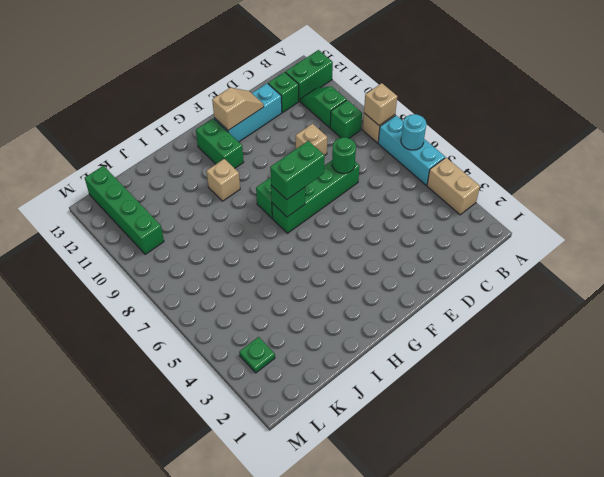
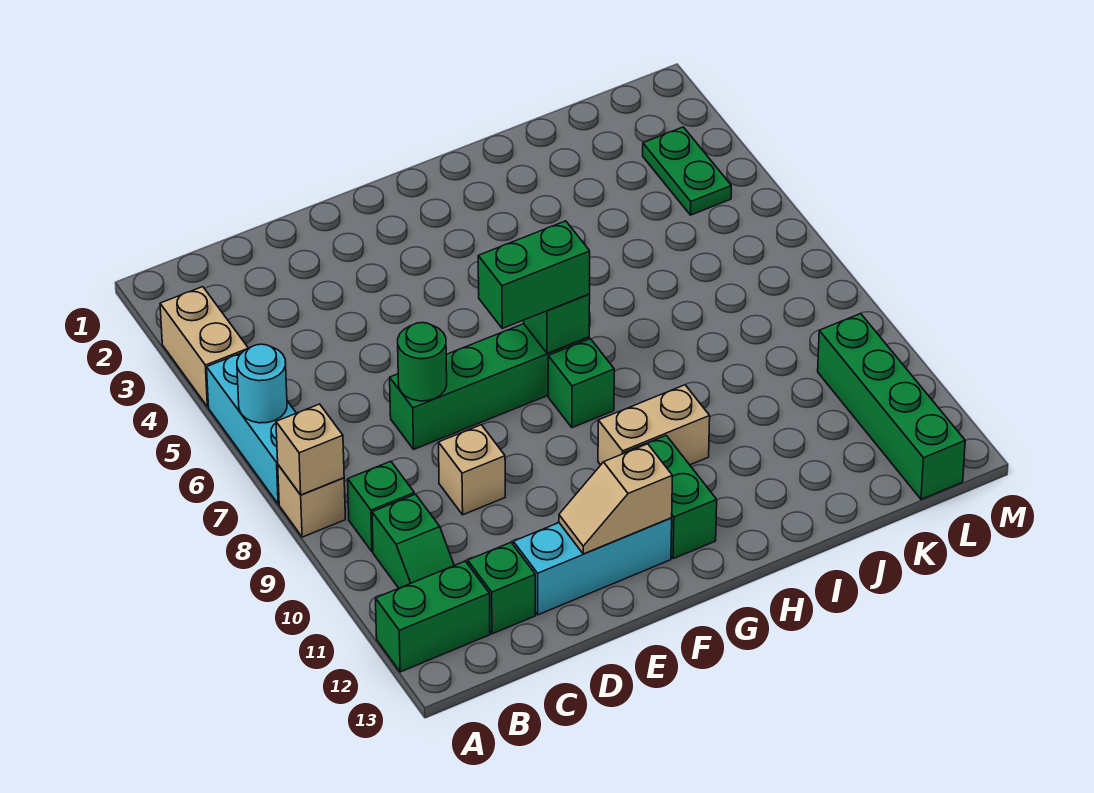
tan brick H10 level 1 -> tan brick G10:H10 level 1
green plate L3 level 1 -> green plate L3:L4 level 1

